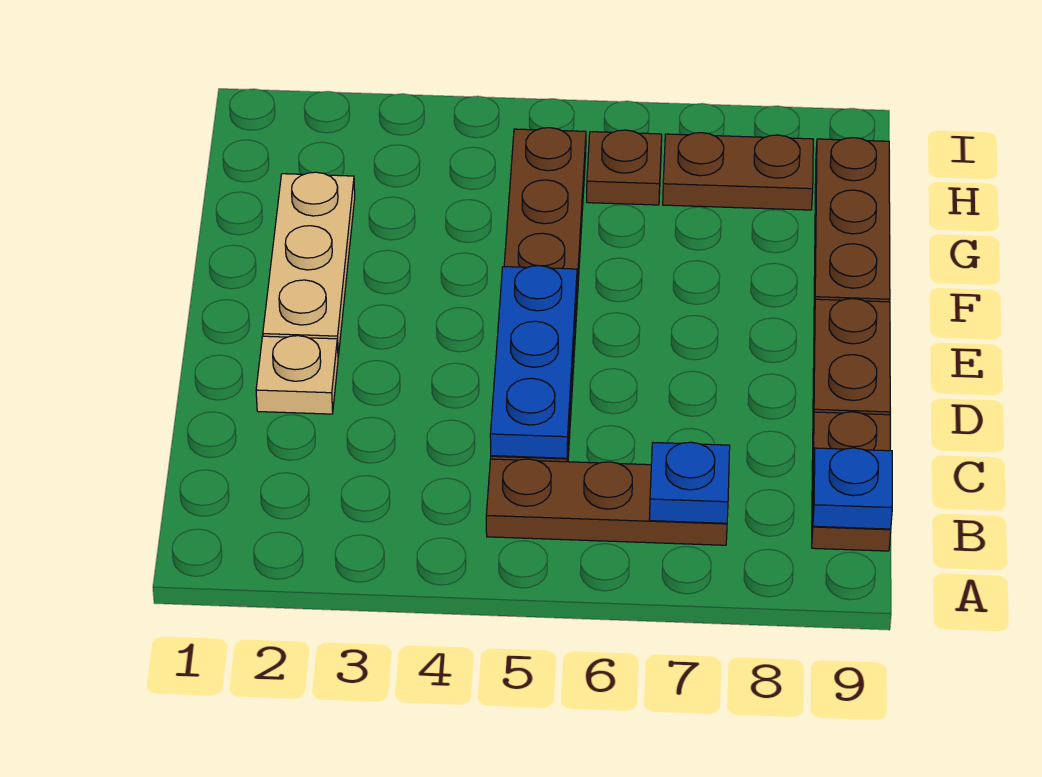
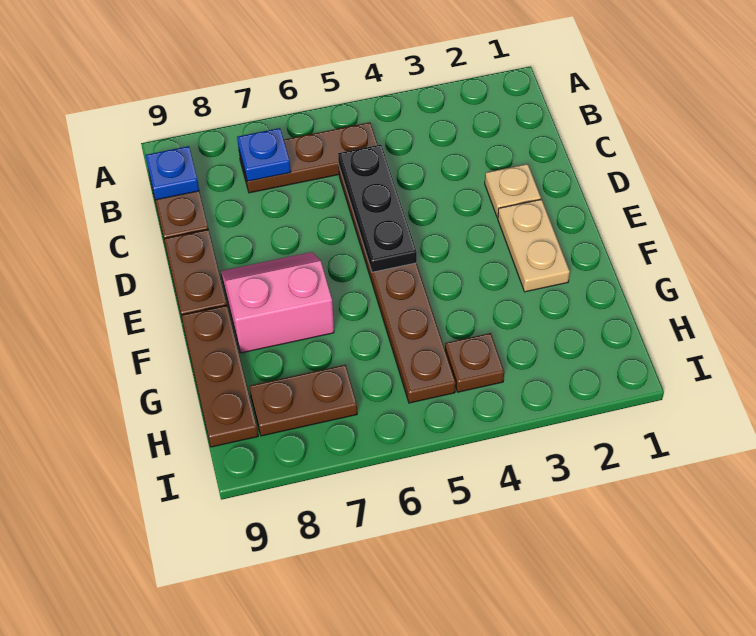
blue plate C5:E5 level 2 -> black plate C5:E5 level 2
tan plate E2:G2 level 1 -> tan plate E2:F2 level 1
none -> pink slope E7:F8 level 1 top F
brown plate H6 level 1 -> brown plate H4 level 1

